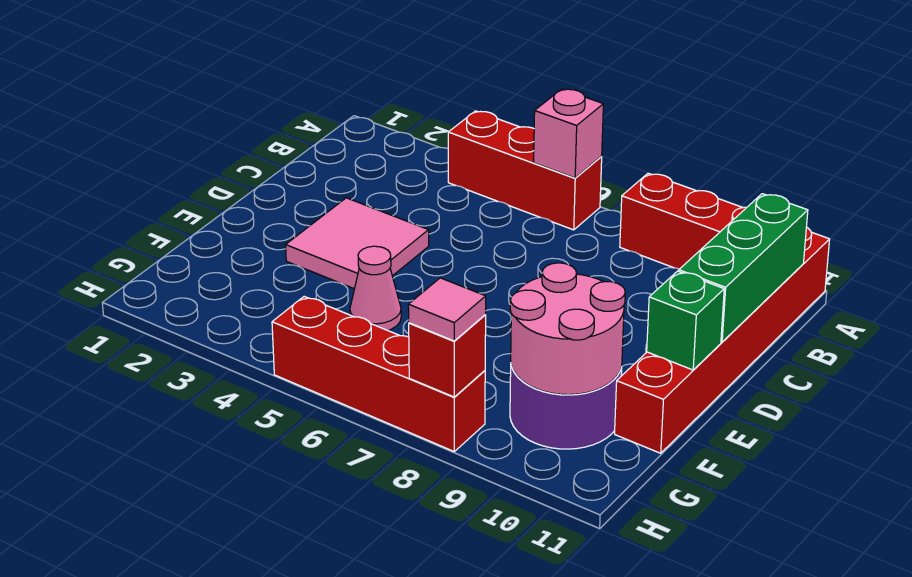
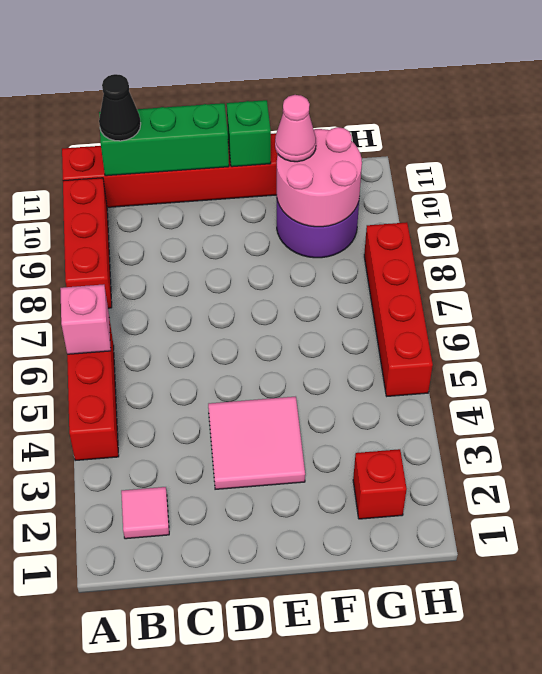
none -> black cone B11 level 3
pink cone F5 level 1 -> pink cone F10 level 3
red brick H8 level 2 -> red brick G2 level 1
pink tile H8 level 3 -> pink tile B2 level 1

